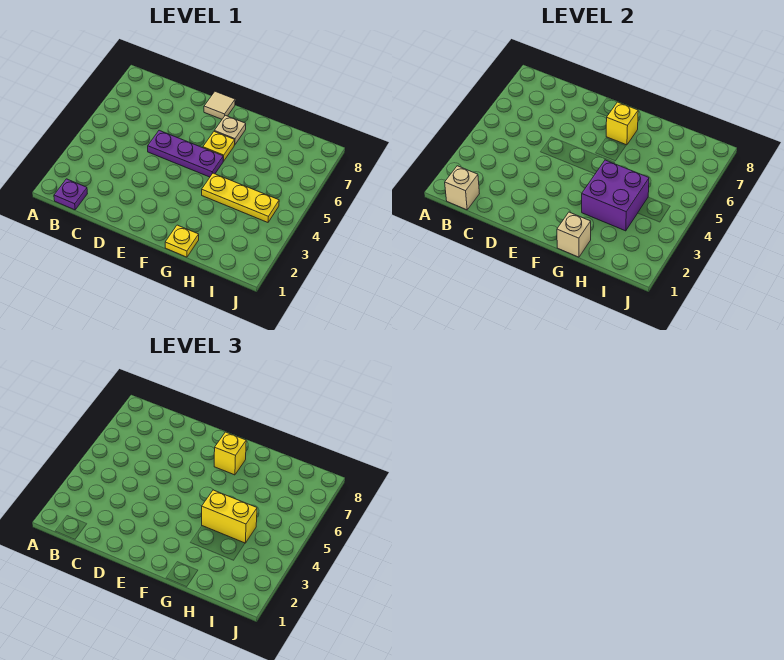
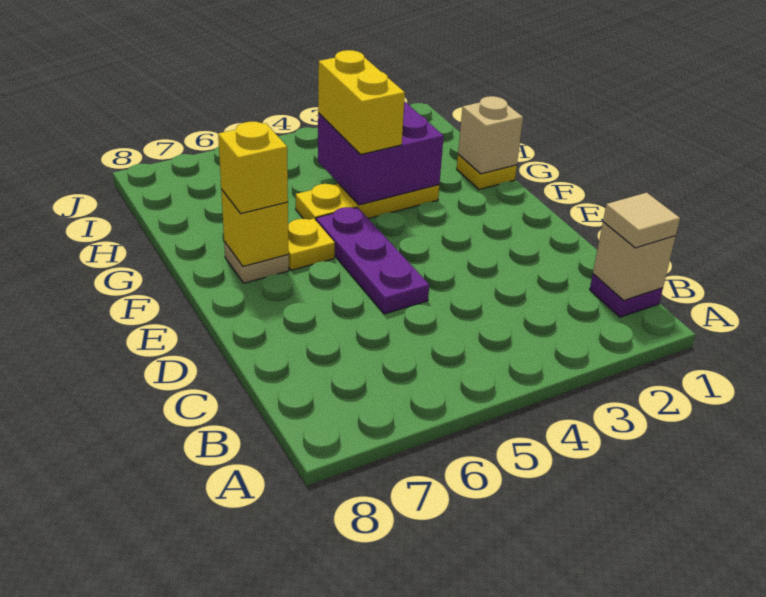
tan tile E8 level 1 -> tan tile B1 level 3
yellow plate G4:I4 level 1 -> yellow plate G3:G5 level 1

